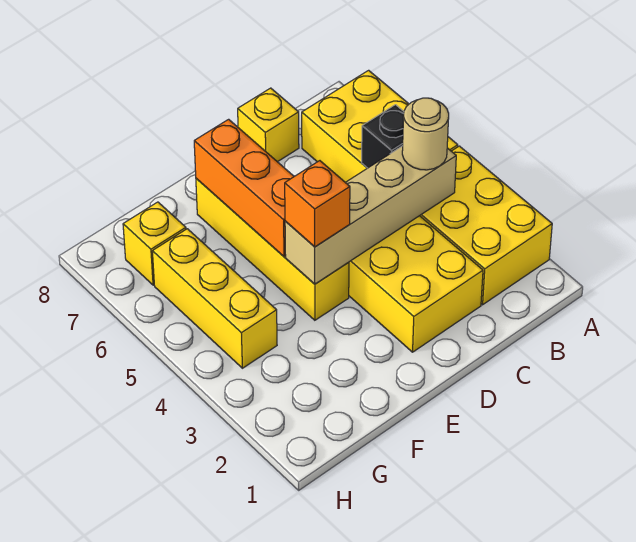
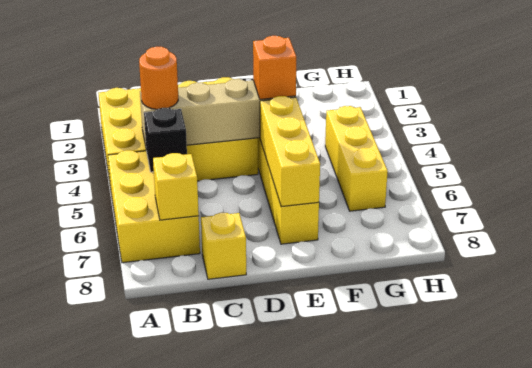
tan round brick B4 level 3 -> orange round brick B4 level 3
orange brick E5:E7 level 2 -> yellow brick E5:E7 level 2
yellow brick G7 level 1 -> yellow brick B7 level 2

